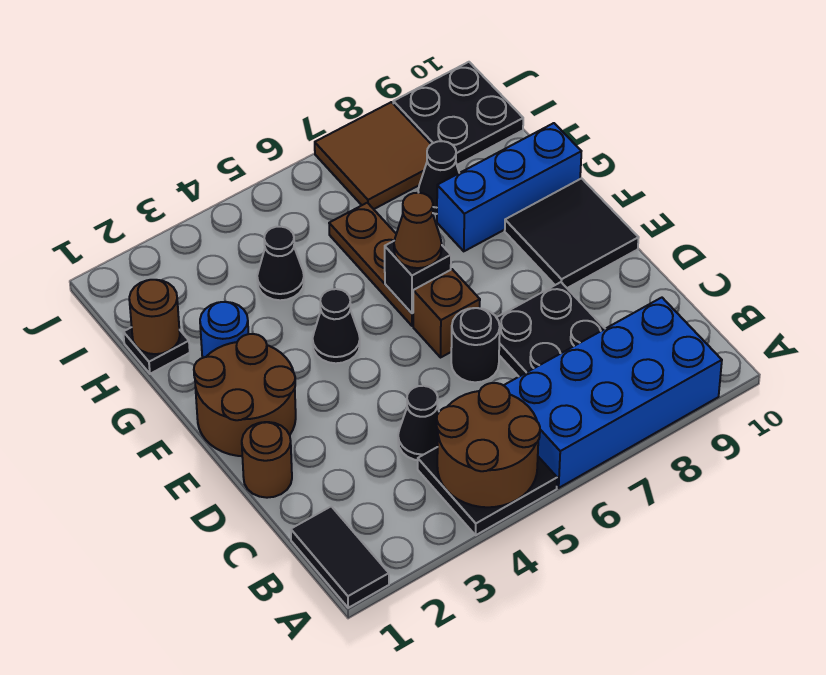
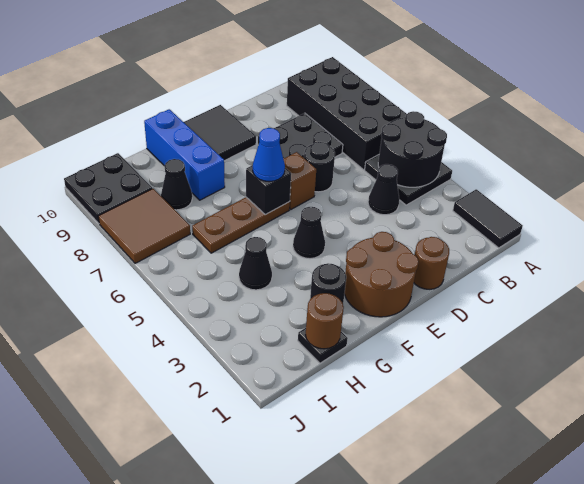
black tile A1:B1 level 1 -> black tile A1:A2 level 1
brown round brick A4:B5 level 2 -> black round brick A4:B5 level 2
blue brick A6:B9 level 1 -> black brick A6:B9 level 1
brown cone F6 level 3 -> blue cone F6 level 3
blue round brick G2 level 1 -> black round brick G2 level 1

